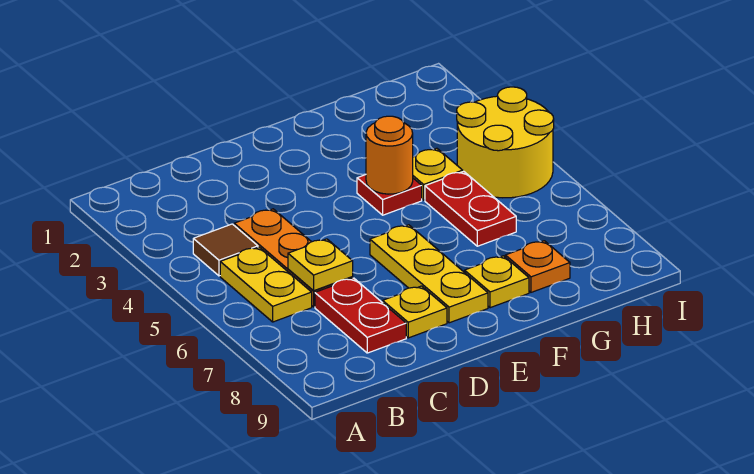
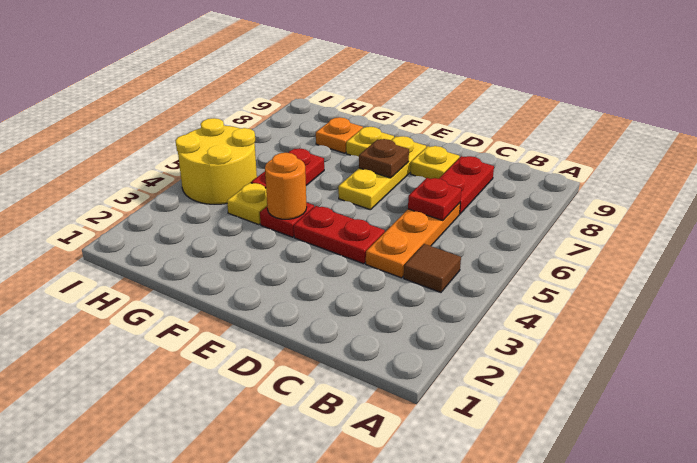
yellow plate B5:B6 level 1 -> none
yellow plate C6 level 2 -> red plate C6 level 2
none -> red plate D4:E4 level 1
none -> brown plate E7 level 2

